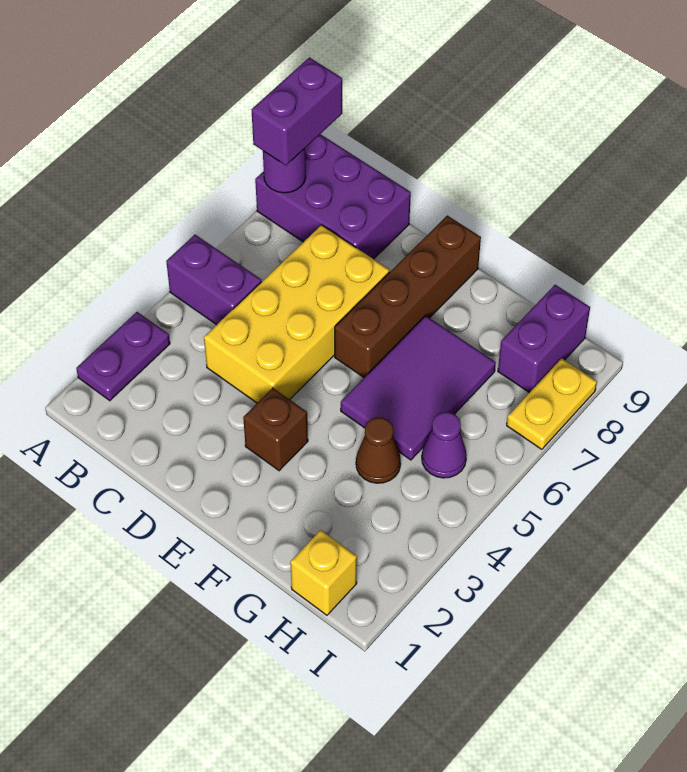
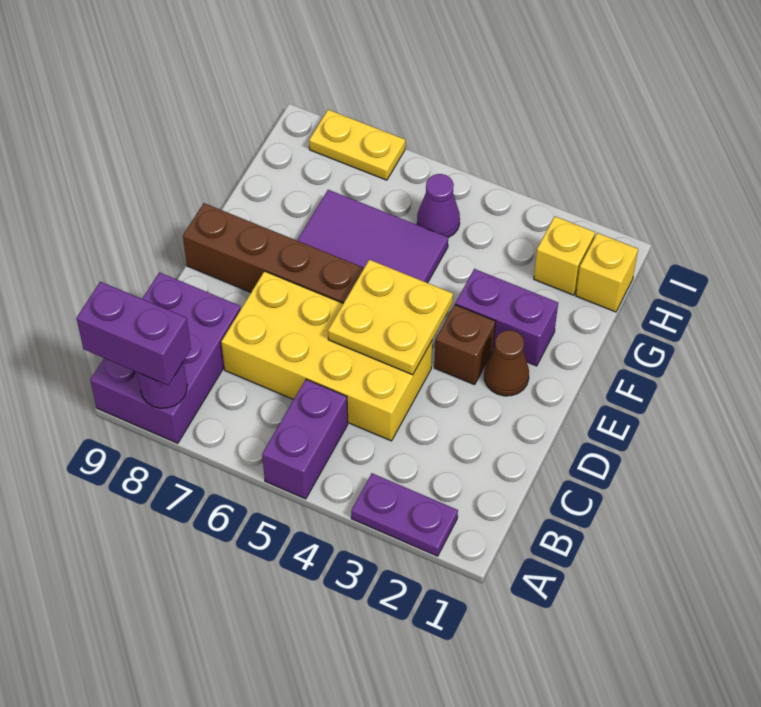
none -> yellow plate D4:E5 level 2
brown cone G4 level 1 -> brown cone E2 level 1
none -> yellow brick H2 level 1
purple brick H8:H9 level 1 -> purple brick F2:F3 level 1

